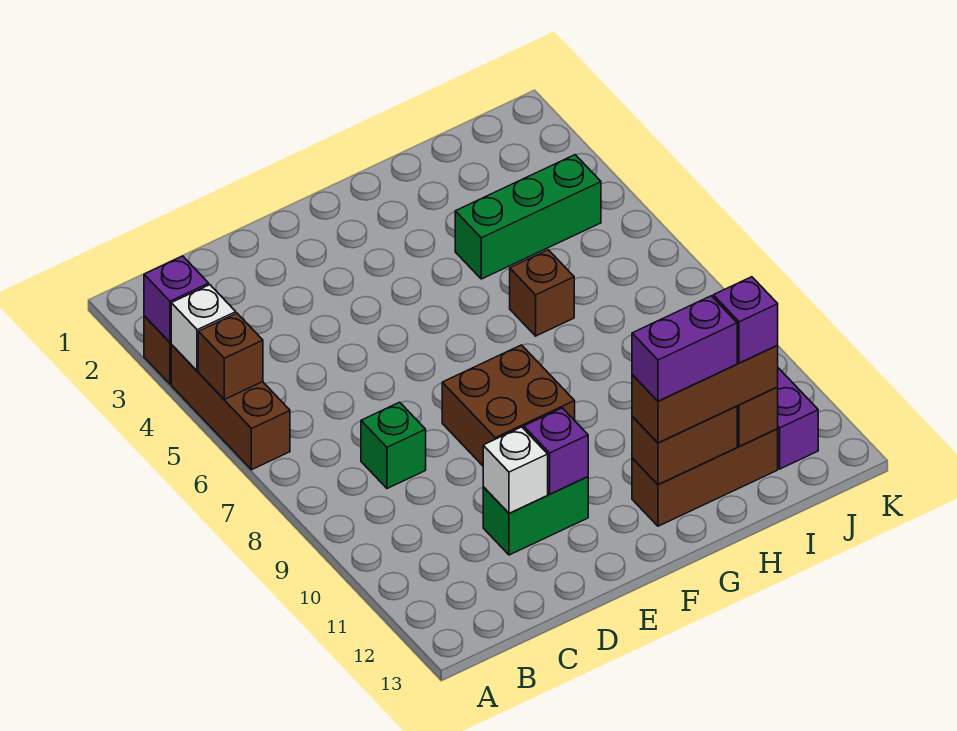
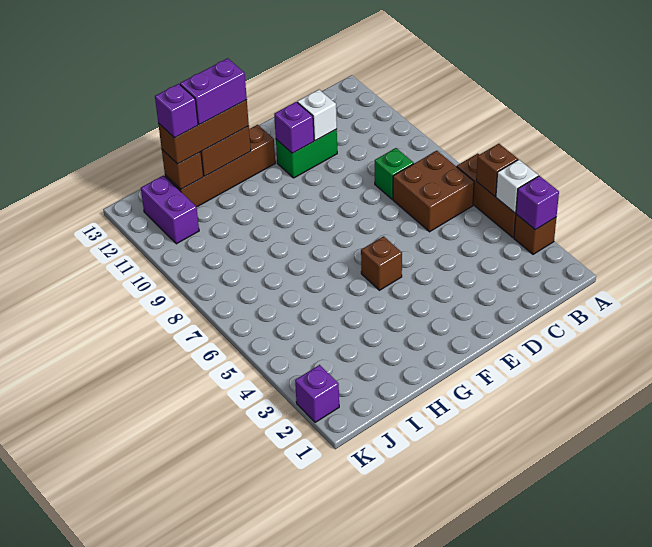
brown brick E8:F9 level 1 -> brown brick B6:C7 level 1
brown brick G12:I12 level 1 -> brown brick F12:I12 level 1
green brick H4:J4 level 1 -> none
brown brick H6 level 1 -> brown brick F5 level 1
none -> purple brick K2 level 1

